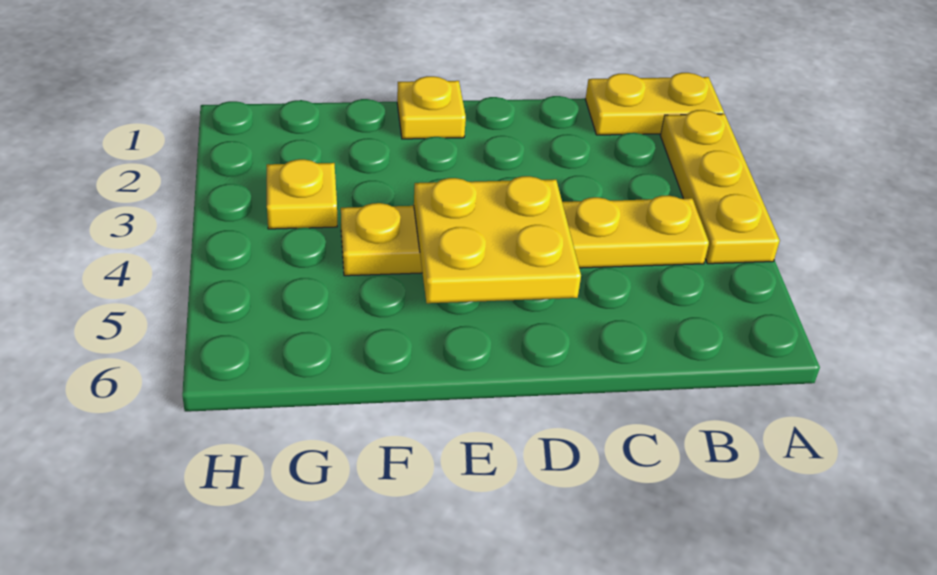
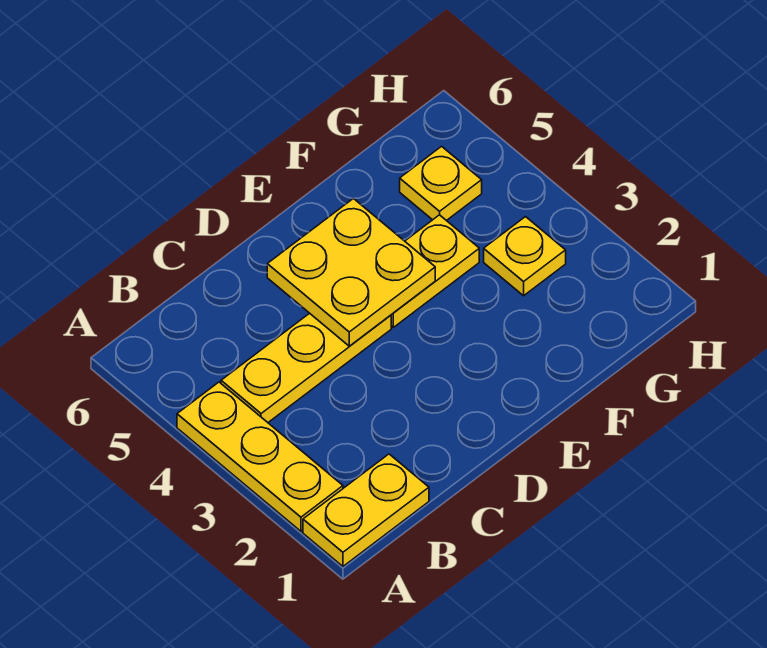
yellow plate E1 level 1 -> yellow plate G5 level 1

